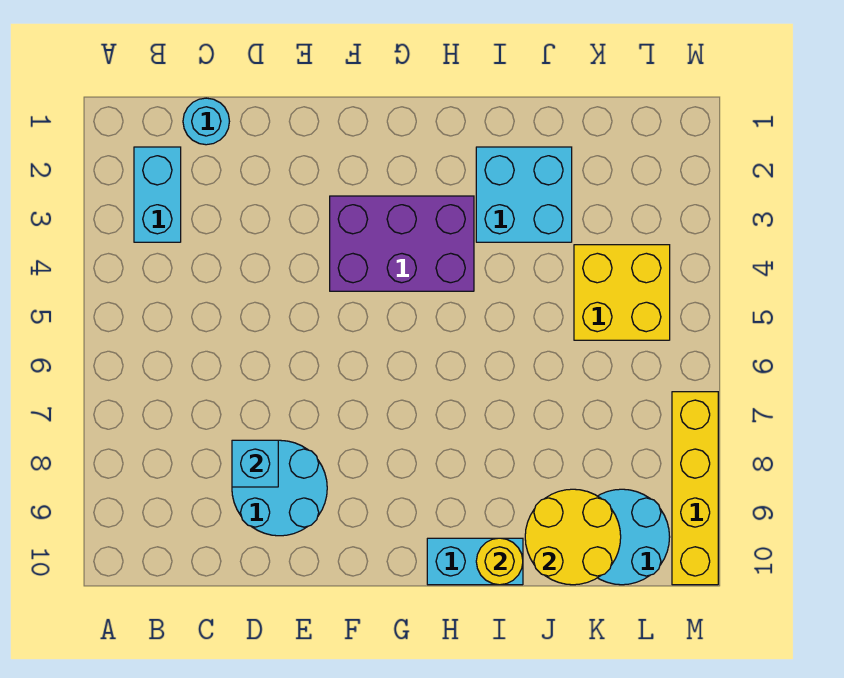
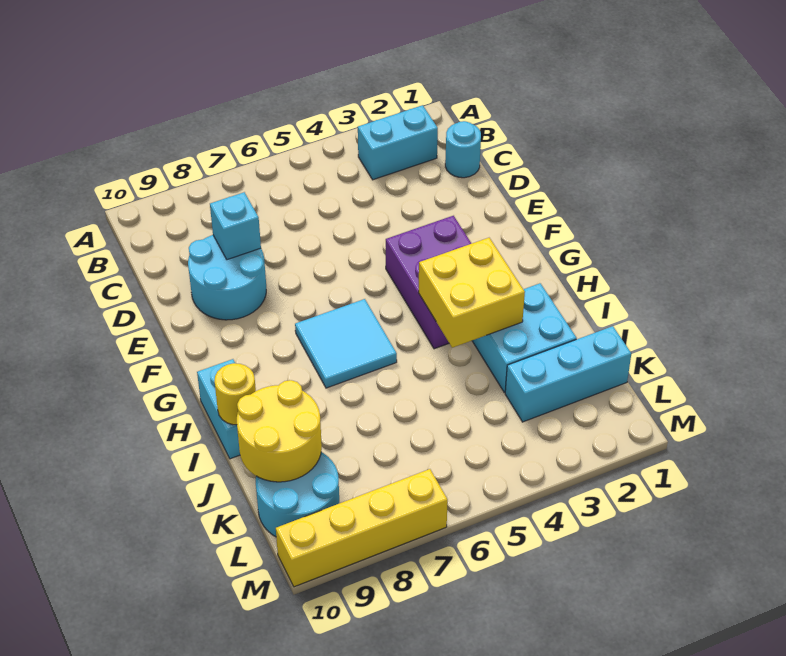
none -> cyan tile G6:H7 level 1
none -> cyan brick K1:K3 level 1
yellow brick K4:L5 level 1 -> yellow brick H3:I4 level 2

